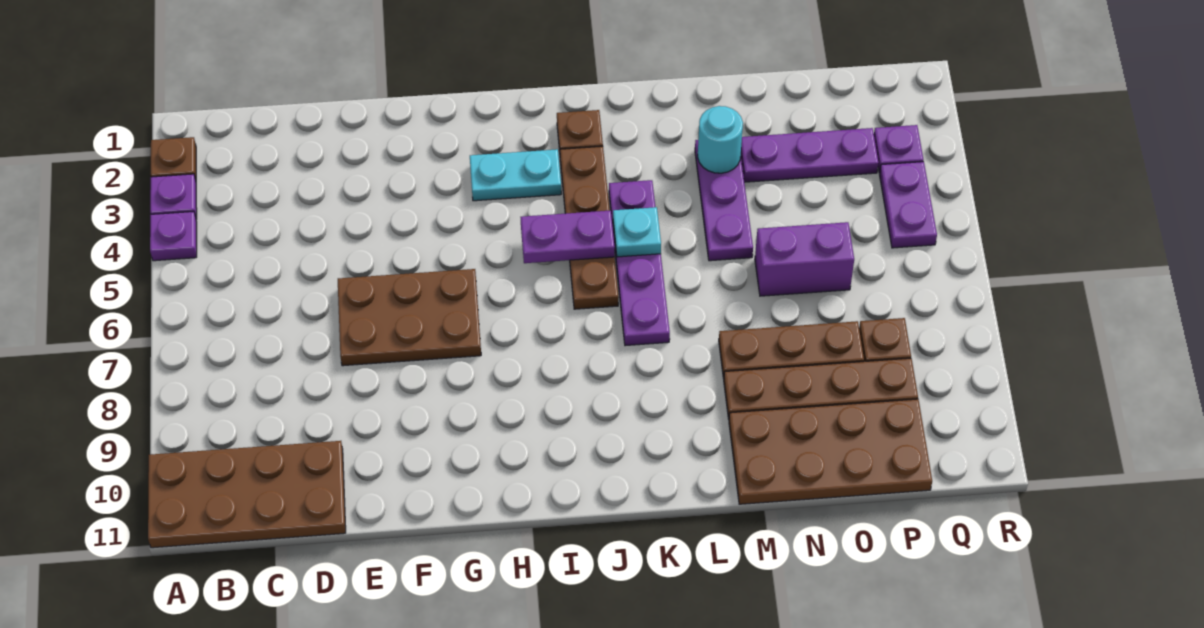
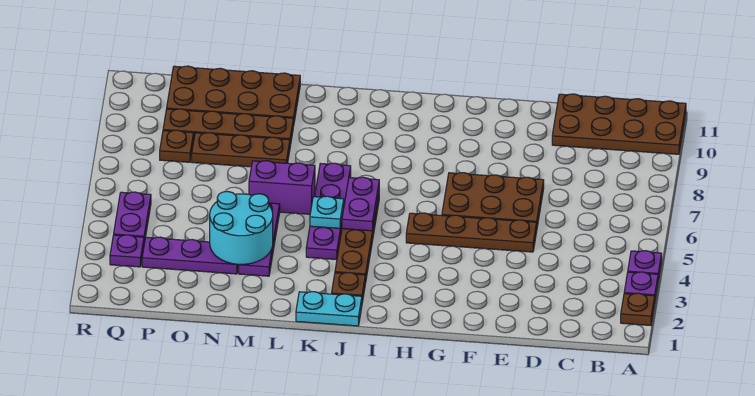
none -> brown plate E5:H5 level 1
cyan plate H3:I3 level 1 -> cyan plate J1:K1 level 1
purple plate I5:J5 level 2 -> purple plate J5:J6 level 2
cyan round brick M3 level 2 -> cyan round brick M3:N4 level 2
purple brick N6:O6 level 1 -> purple brick L6:M6 level 1

